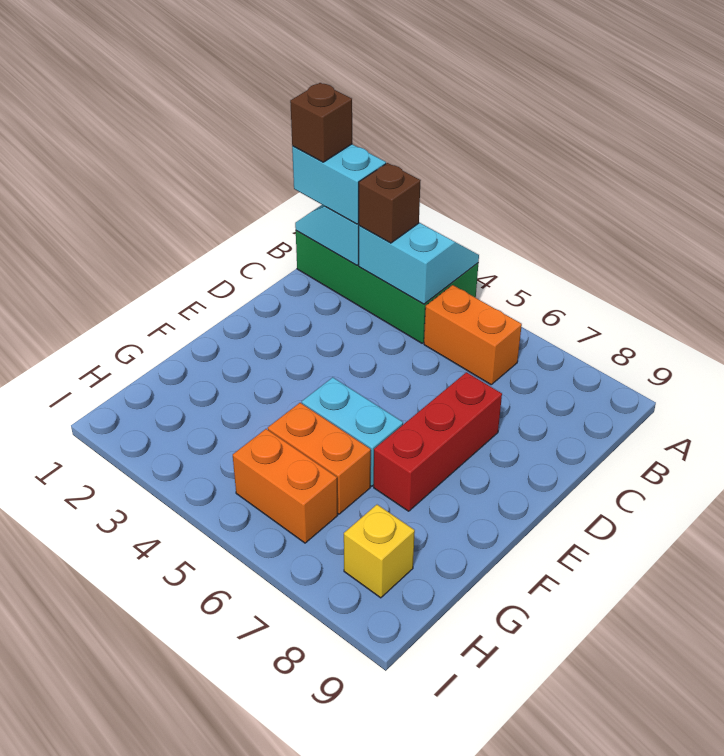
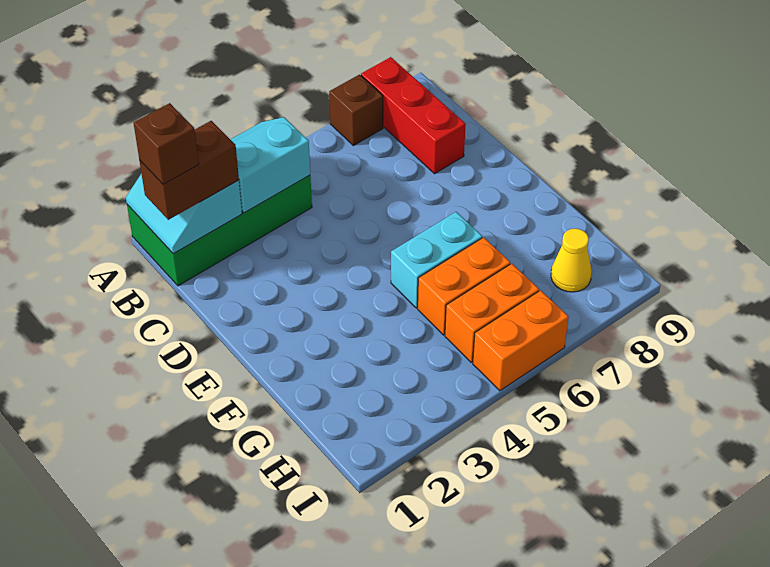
cyan brick B1:B2 level 3 -> brown brick B1:B2 level 3
brown brick B3 level 3 -> brown brick A7 level 1
orange brick B5:B6 level 1 -> orange brick I5:I6 level 1
red brick D7:F7 level 1 -> red brick A8:C8 level 1
yellow brick H8 level 1 -> yellow cone H8 level 1

